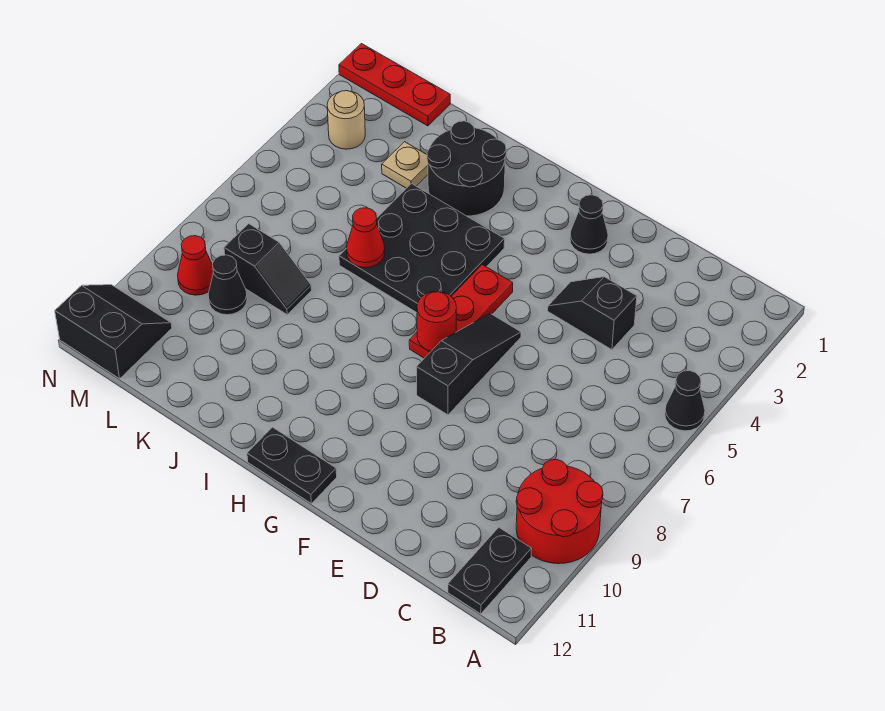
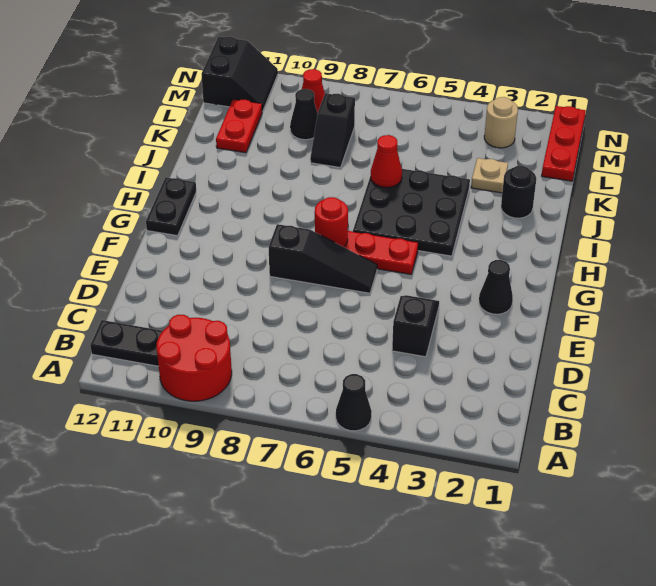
black round brick I2:J3 level 1 -> black round brick J2 level 1
none -> red plate K11:L11 level 1

